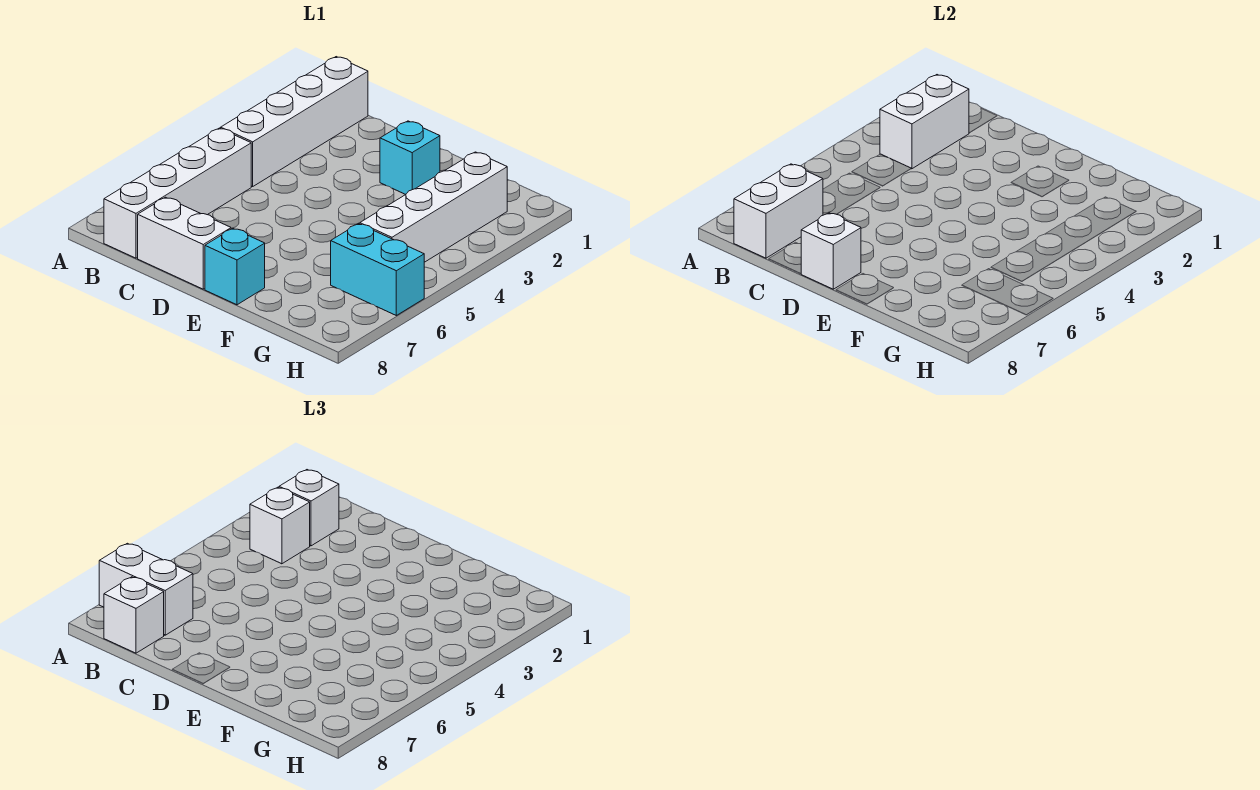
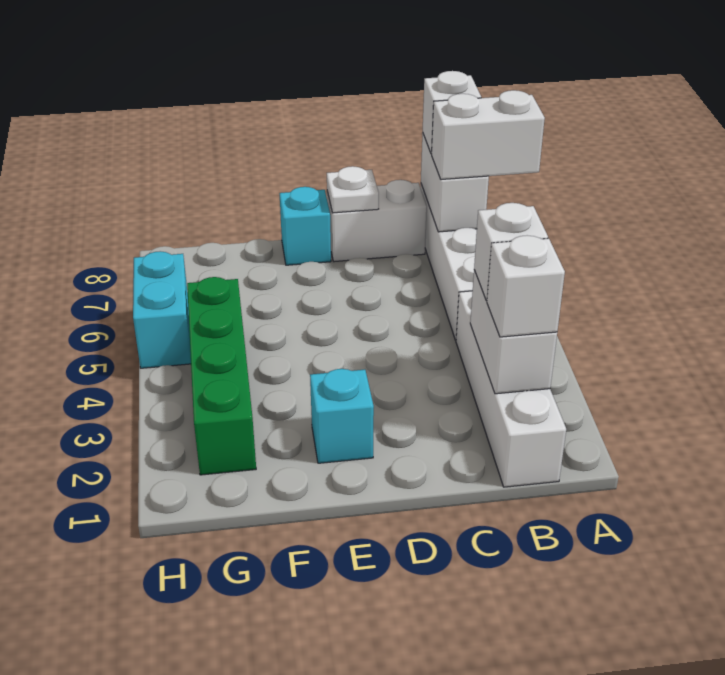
white brick D8 level 2 -> white plate D8 level 2
white brick G2:G5 level 1 -> green brick G2:G5 level 1
cyan brick G6:H6 level 1 -> cyan brick H5:H6 level 1

